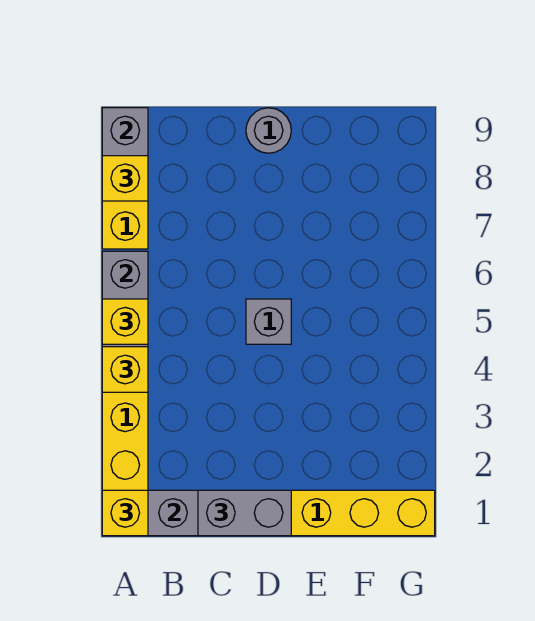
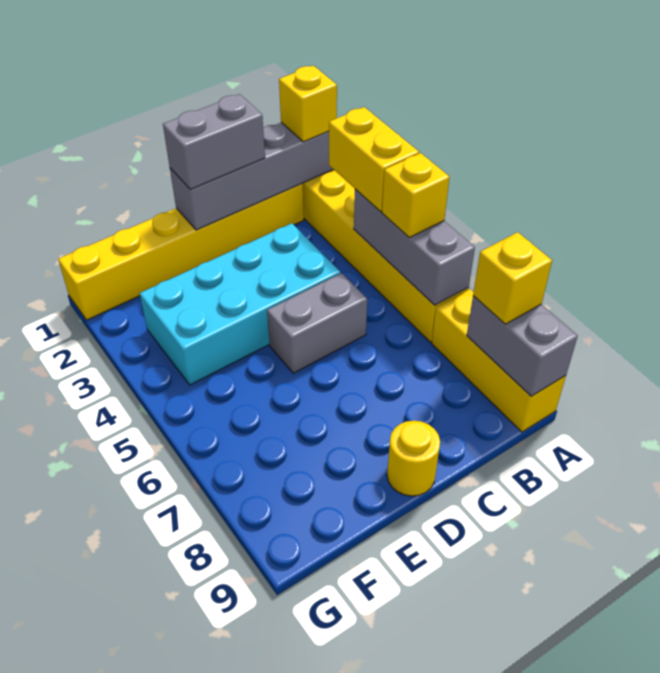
yellow brick A4 level 3 -> yellow brick A3:A4 level 3
none -> cyan brick C3:F4 level 1
grey brick D5 level 1 -> grey brick C5:D5 level 1
grey round brick D9 level 1 -> yellow round brick D9 level 1

